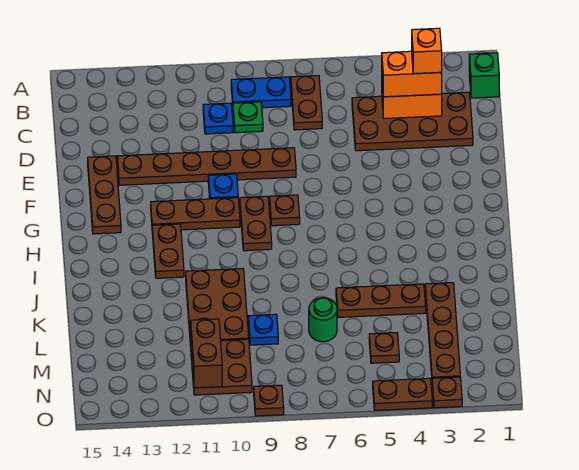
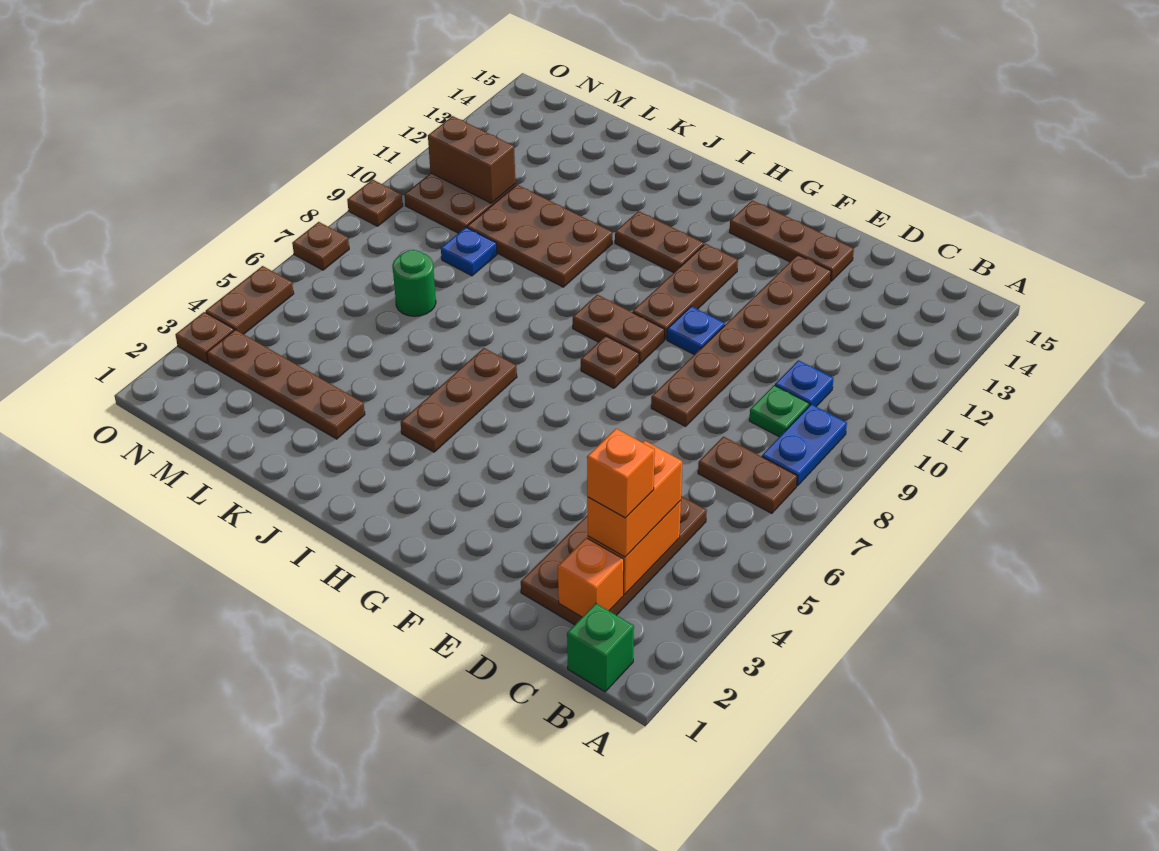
none -> orange brick C2 level 2
brown plate K4:K6 level 1 -> brown plate I4:I6 level 1
brown plate M5 level 1 -> brown plate O7 level 1

